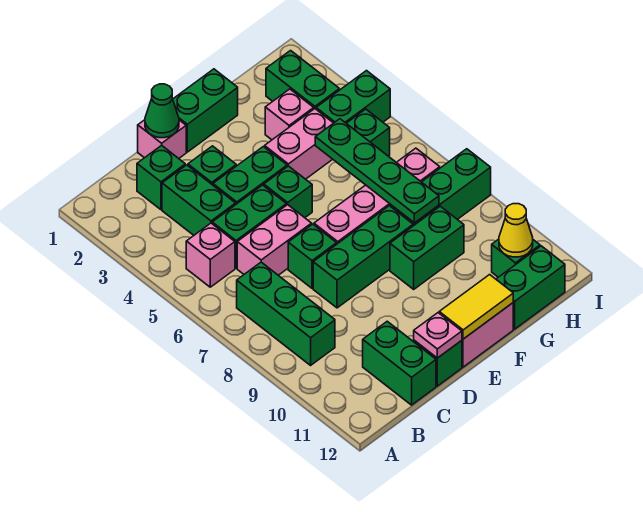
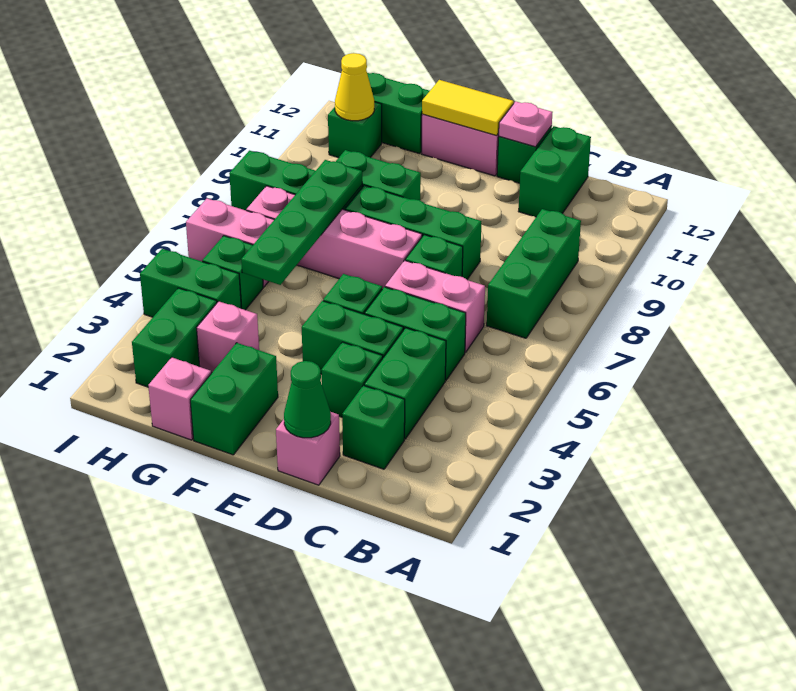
pink brick B5 level 1 -> pink brick G1 level 1
green brick E1:F1 level 1 -> green brick F1:F2 level 1
pink brick F4:G4 level 1 -> pink brick H6:I6 level 1

